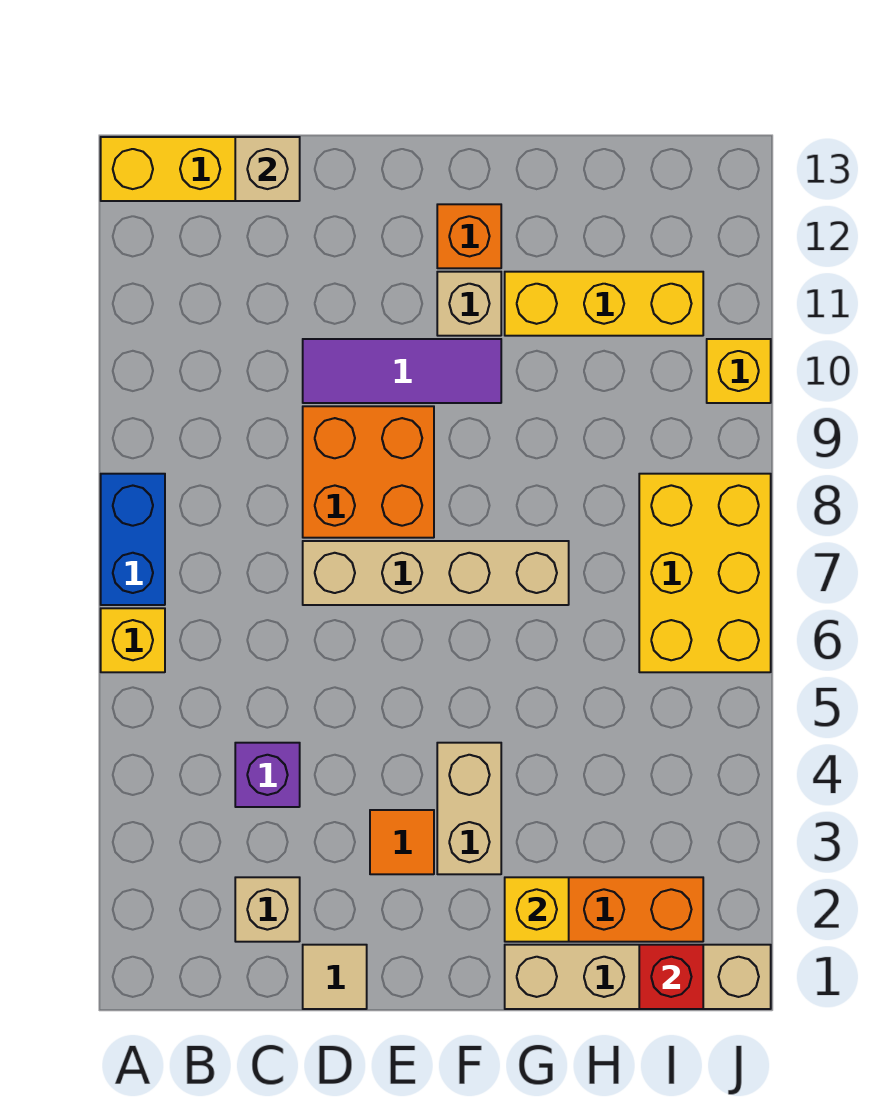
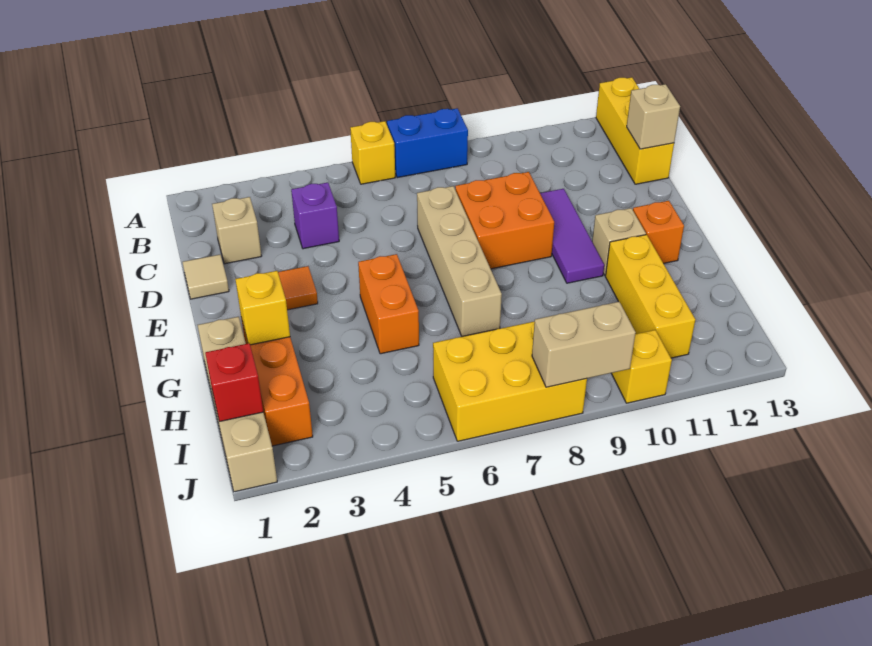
tan brick F3:F4 level 1 -> tan brick J8:J9 level 2
none -> orange brick F5:G5 level 1

